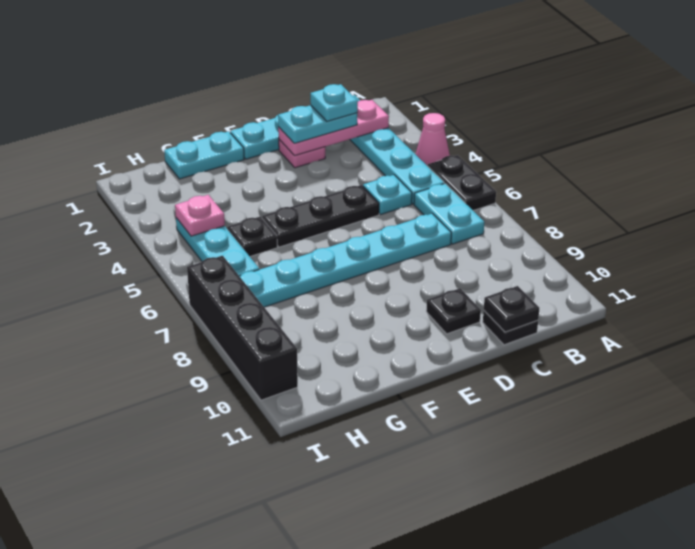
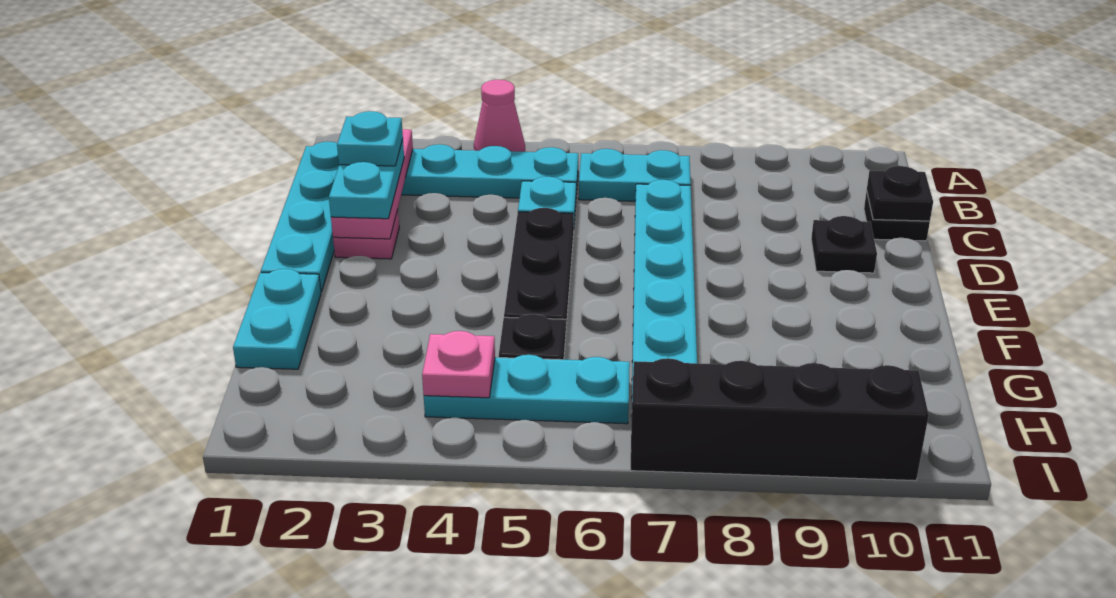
black plate A5:A6 level 1 -> none

